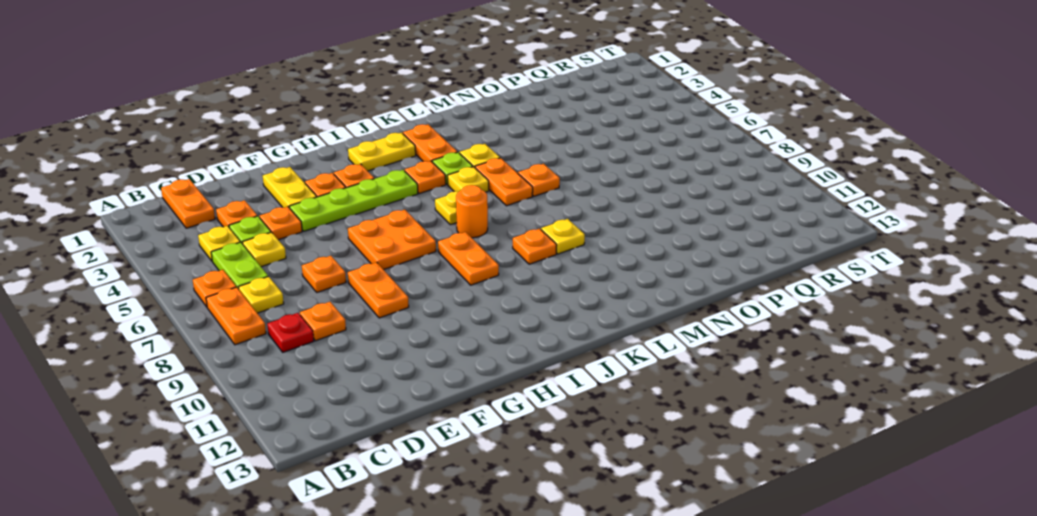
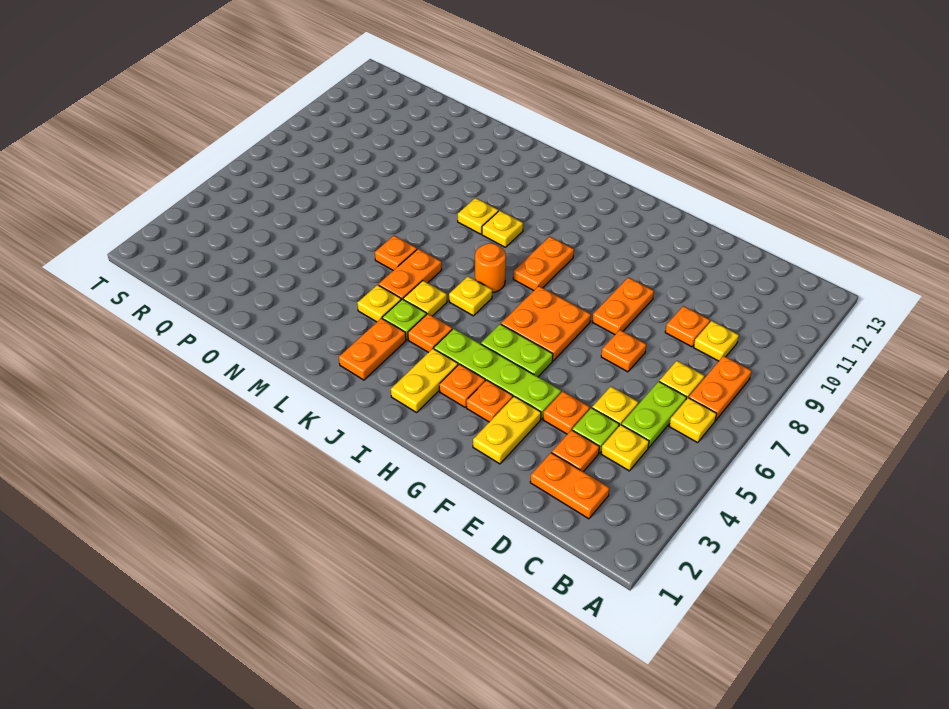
orange plate B6 level 1 -> yellow plate B6 level 1
orange plate C1:C2 level 1 -> orange plate C2:D2 level 1
red plate C9 level 1 -> yellow plate C9 level 1
none -> lime plate G5:H5 level 1
yellow plate I2:J2 level 1 -> yellow plate I2:I3 level 1
orange plate K9 level 1 -> yellow plate K9 level 1

